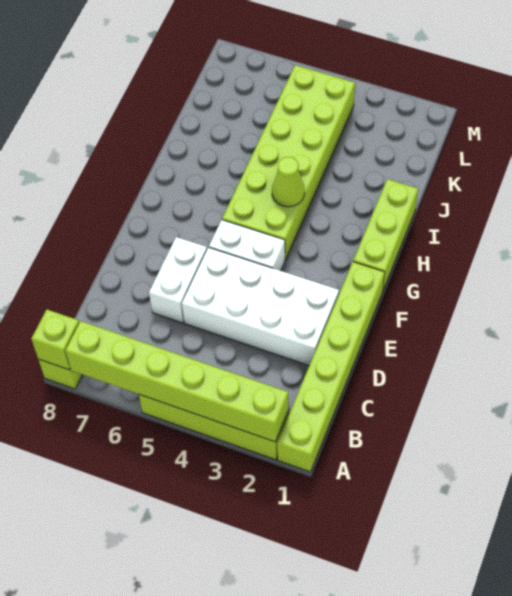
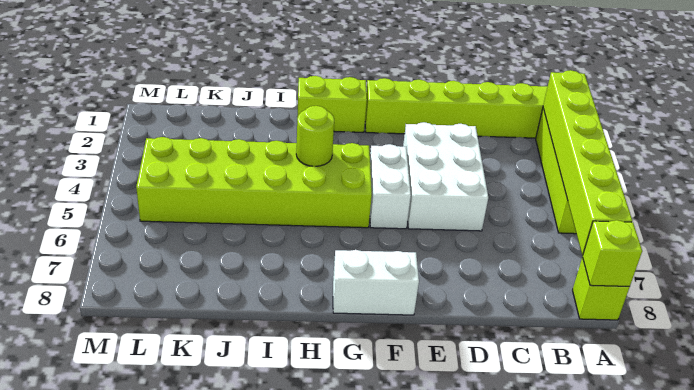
white brick D2:E5 level 1 -> white brick D3:E5 level 1
white brick D6:E6 level 1 -> white brick F8:G8 level 1
lime brick G1:I1 level 1 -> lime brick G1:H1 level 1
lime cone H4 level 2 -> lime round brick H4 level 2

